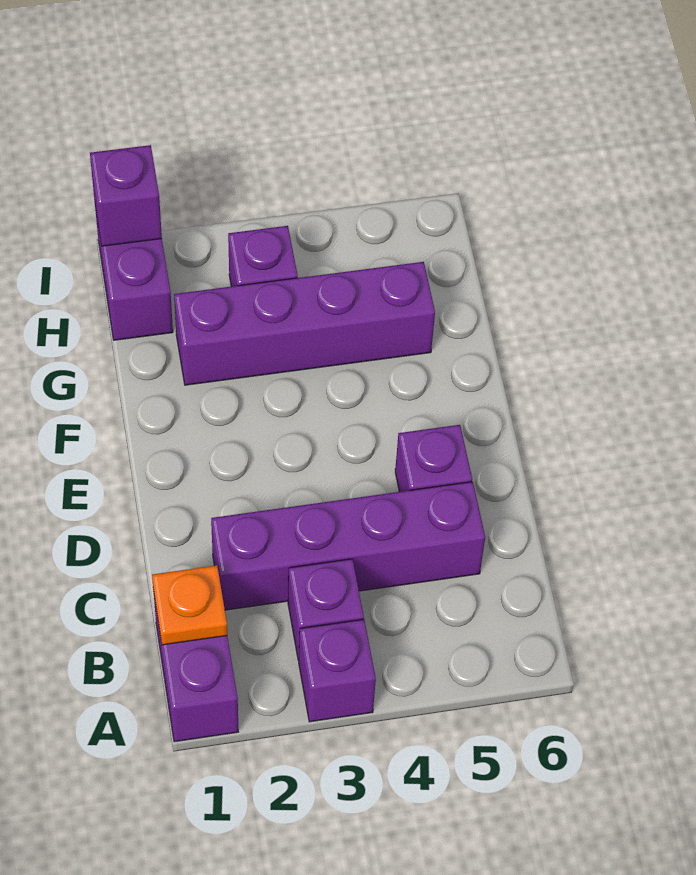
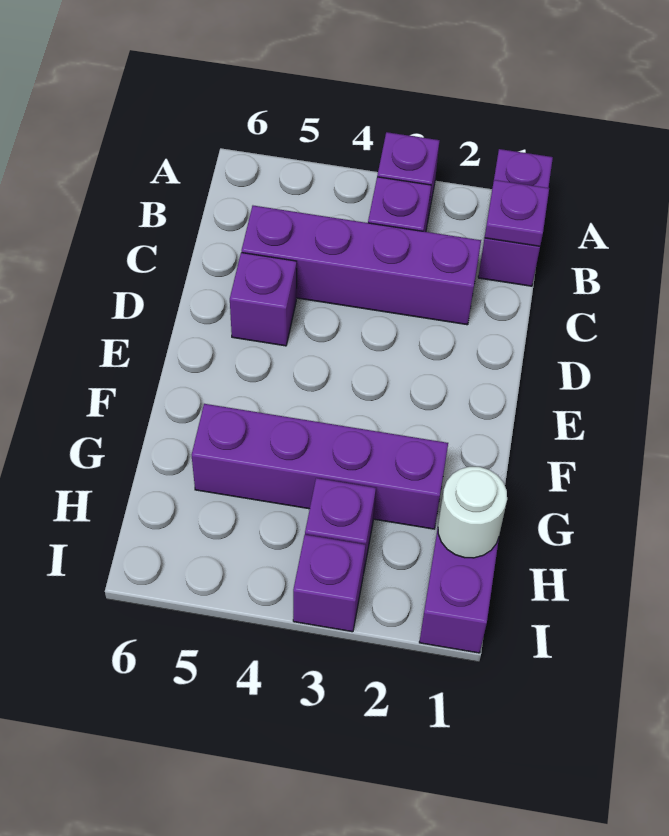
orange plate B1 level 2 -> purple plate B1 level 2
none -> white round brick H1 level 2
purple brick I1 level 2 -> purple brick I3 level 1

